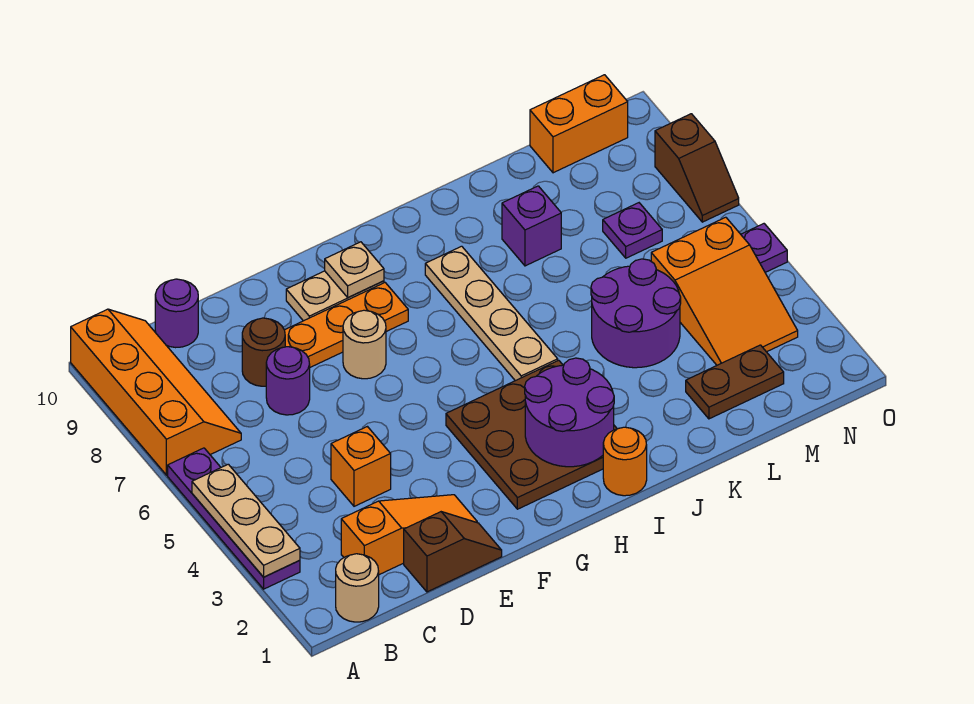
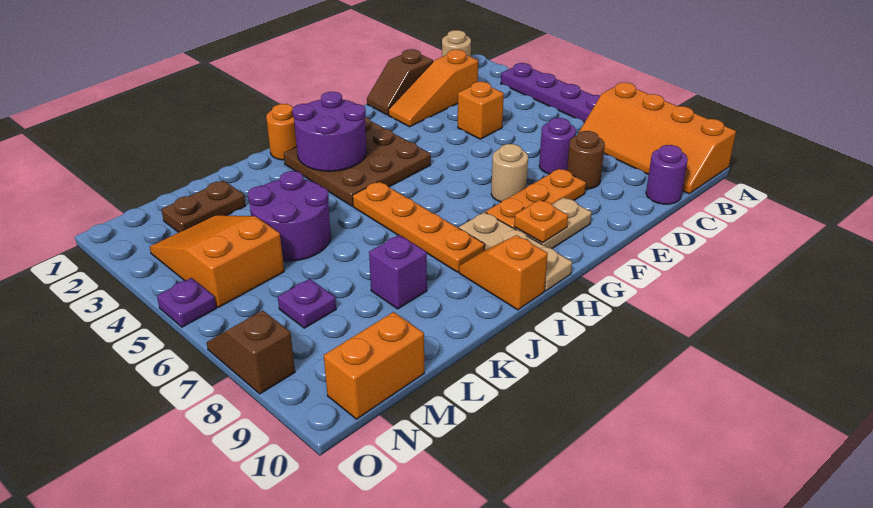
tan plate A3:A5 level 2 -> tan plate H8:H10 level 1
tan plate G9 level 2 -> orange plate G9 level 2
tan plate I5:I8 level 1 -> orange plate I5:I8 level 1
none -> orange slope I9:I10 level 1 top 10

